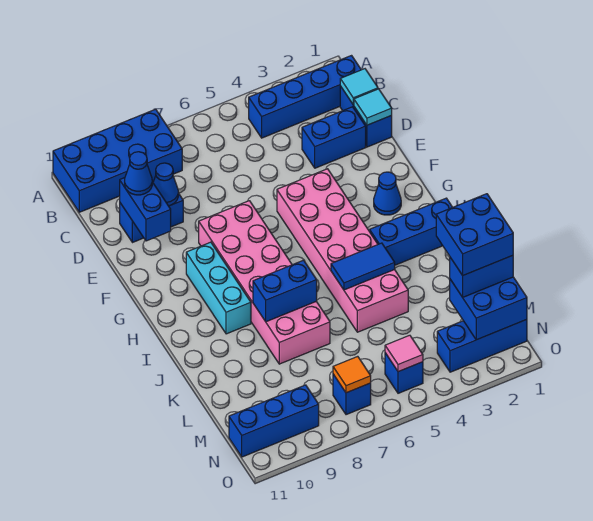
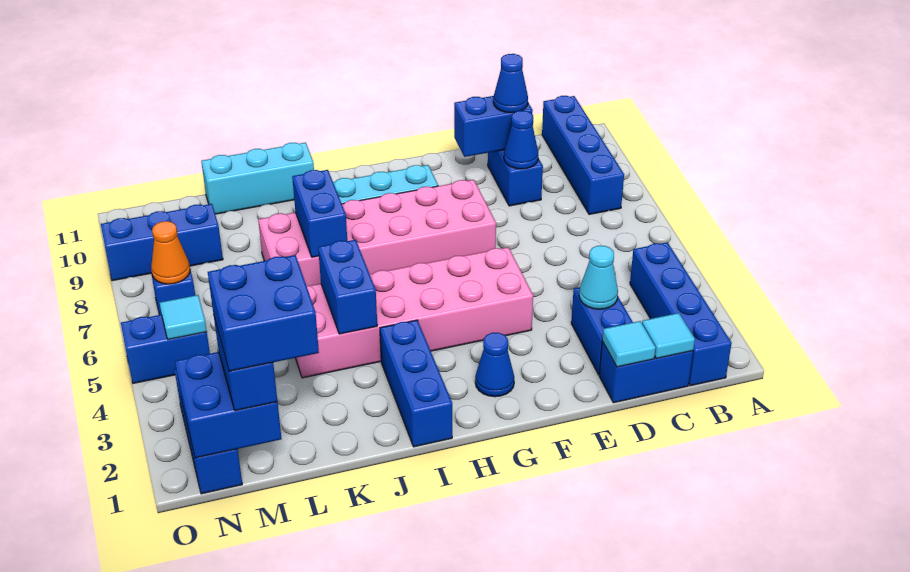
blue brick A8:B11 level 1 -> blue brick B8:B11 level 1
none -> cyan cone D3 level 2
blue tile J4:J5 level 2 -> blue brick J4:J5 level 2
none -> cyan brick J11:L11 level 1
blue brick N5 level 1 -> blue brick N5:O5 level 1
pink tile N5 level 2 -> cyan tile N5 level 2
orange tile N7 level 2 -> orange cone N7 level 2
blue brick N9:N11 level 1 -> blue brick M9:O9 level 1

